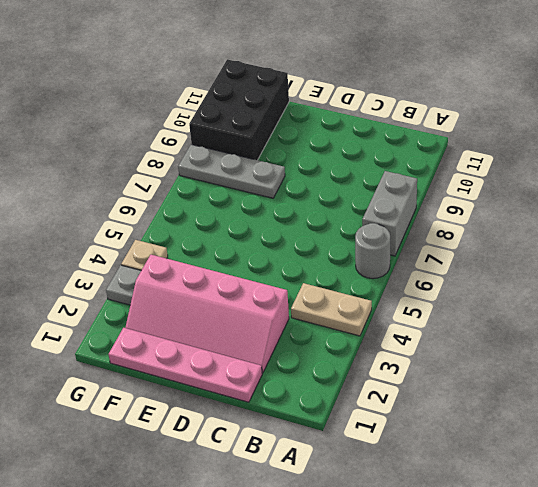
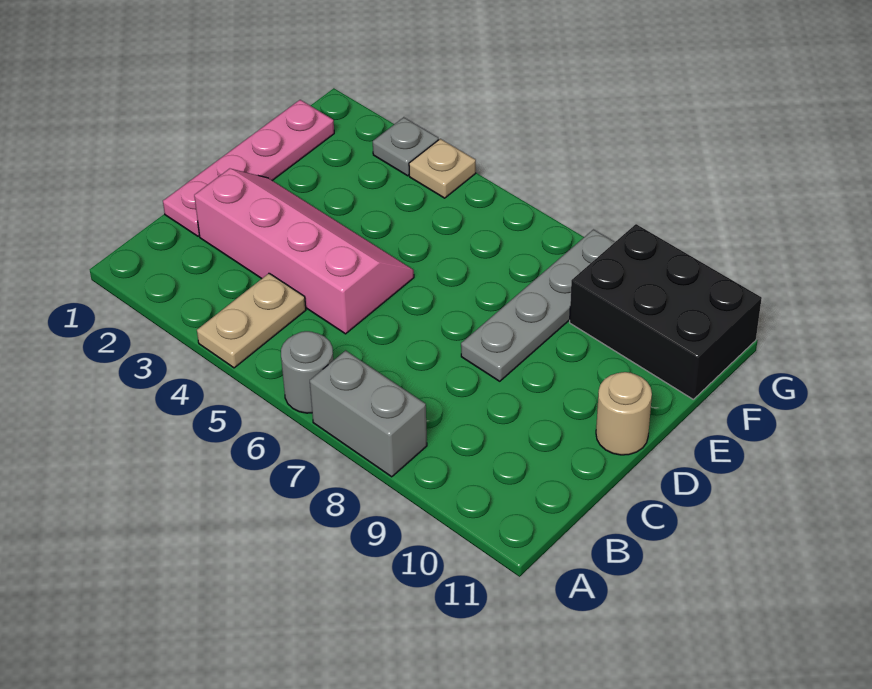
pink slope C2:F3 level 1 top 3 -> pink slope C2:D5 level 1 top C
none -> tan round brick D11 level 1
grey plate E8:G8 level 1 -> grey plate D8:G8 level 1

